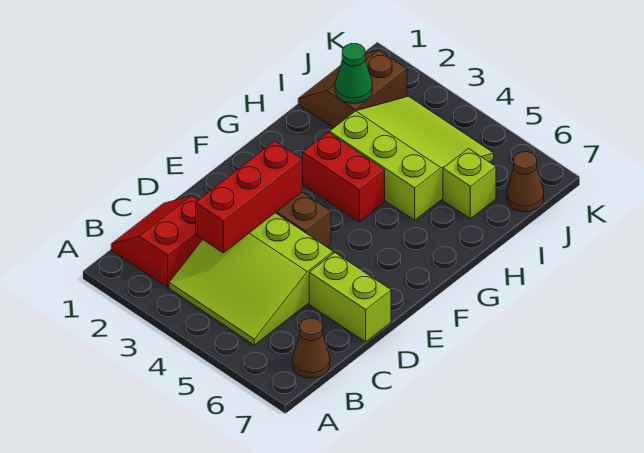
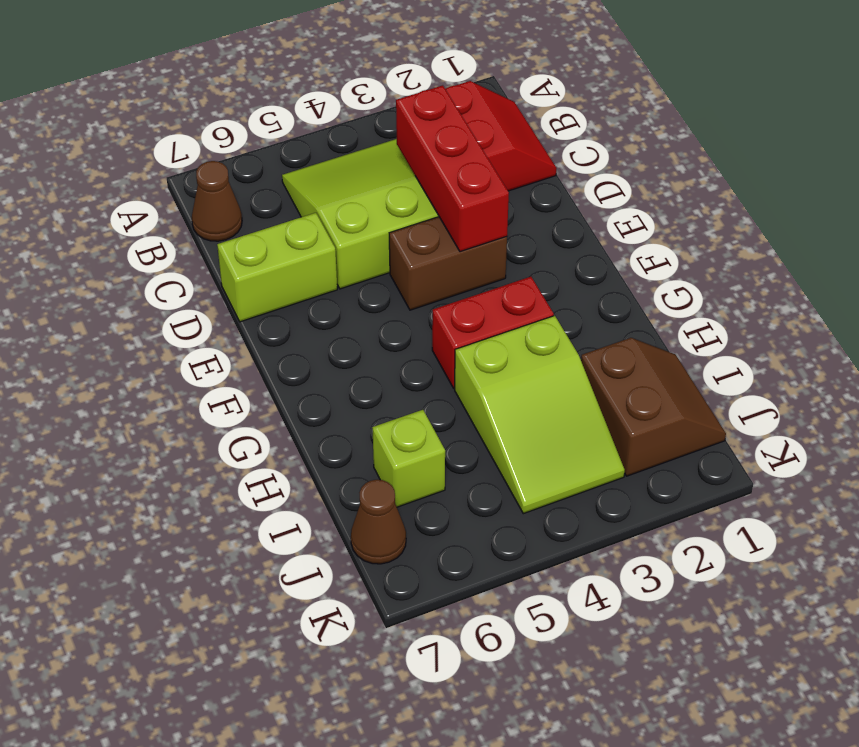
lime slope H3:J5 level 1 top H -> lime slope H3:J4 level 1 top H
green cone I2 level 2 -> none

